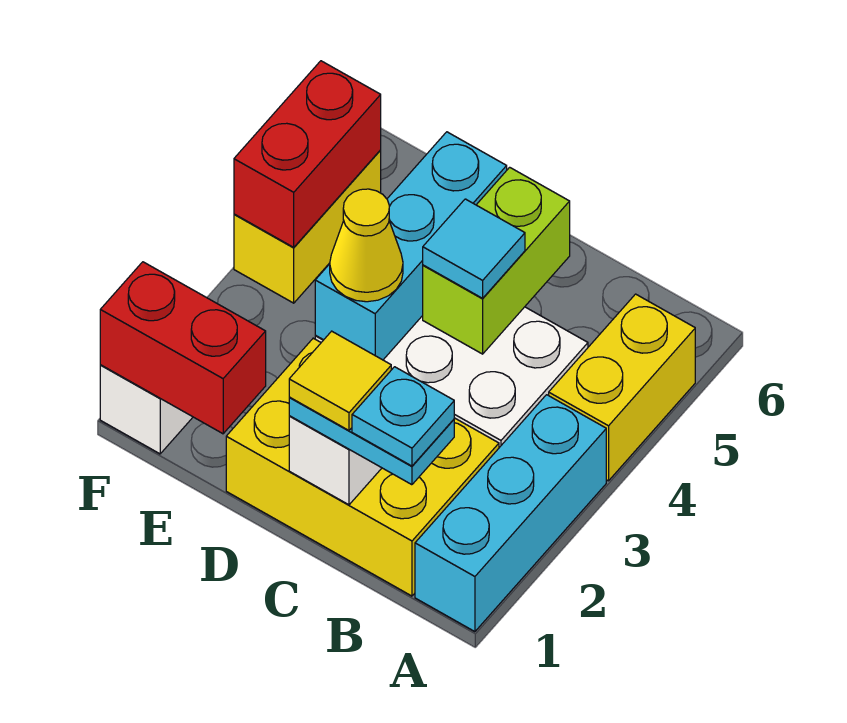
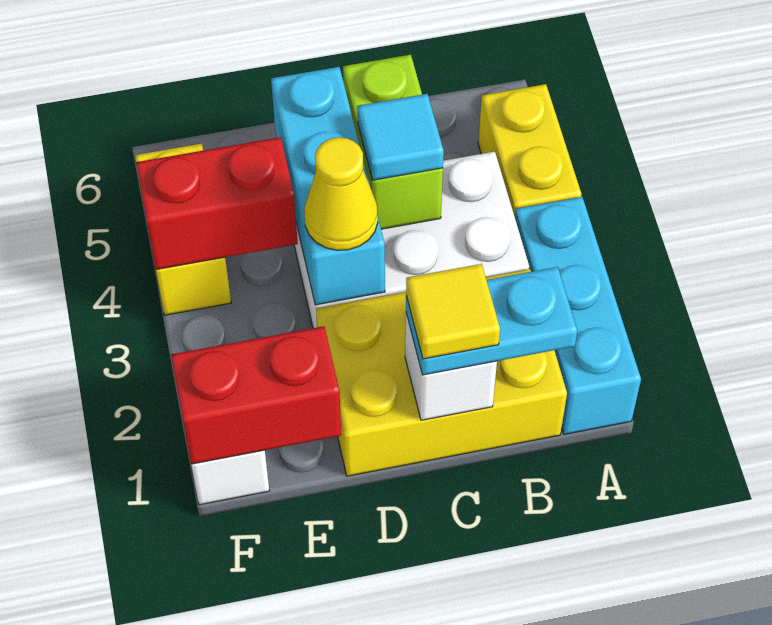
cyan plate B1 level 4 -> none
red brick F4:F5 level 2 -> red brick E4:F4 level 2

